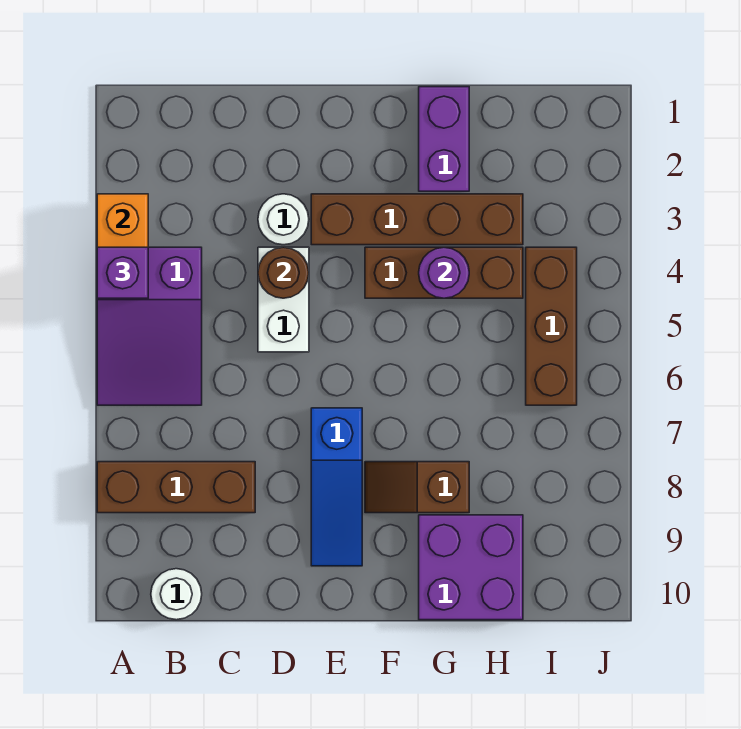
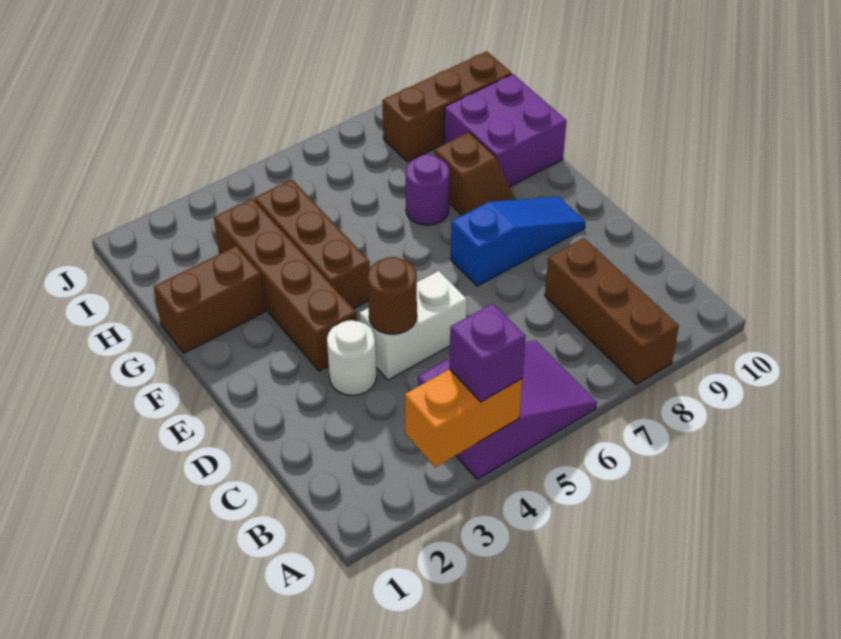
white round brick B10 level 1 -> none
purple brick G1:G2 level 1 -> brown brick G1:G2 level 1
purple round brick G4 level 2 -> purple round brick G7 level 1
brown brick I4:I6 level 1 -> brown brick I8:I10 level 1

